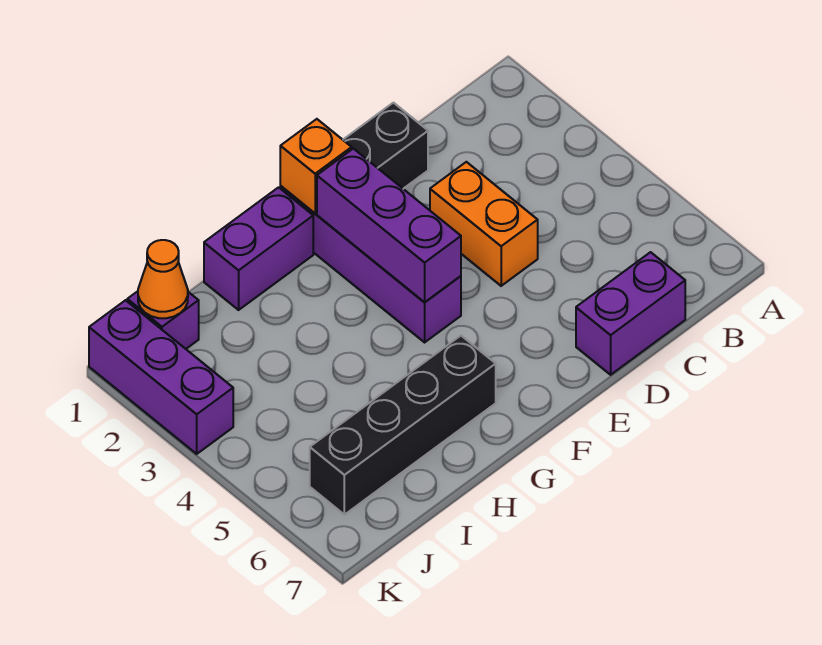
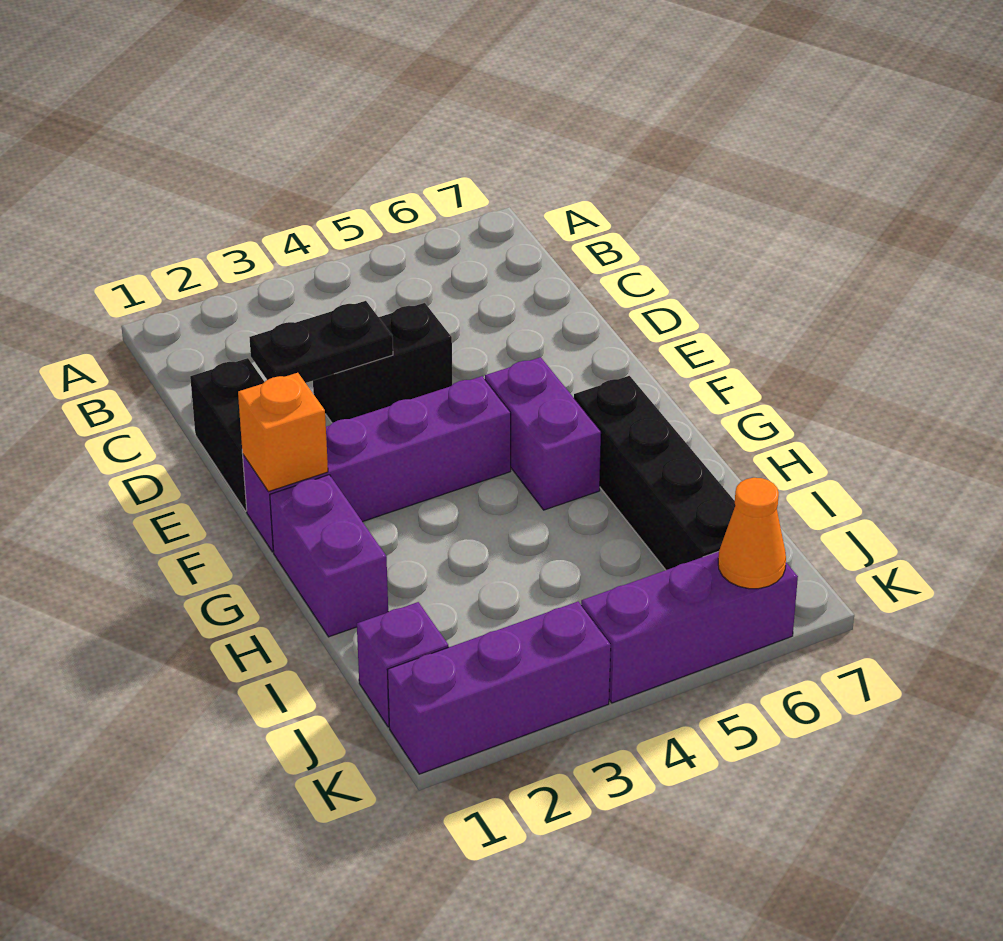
purple brick C7:D7 level 1 -> purple brick F5:G5 level 1
none -> black plate D2:D3 level 2
orange brick D3:D4 level 1 -> black brick D3:D4 level 1
purple brick F2:F4 level 2 -> purple brick K4:K6 level 1
orange cone J1 level 2 -> orange cone K6 level 2

